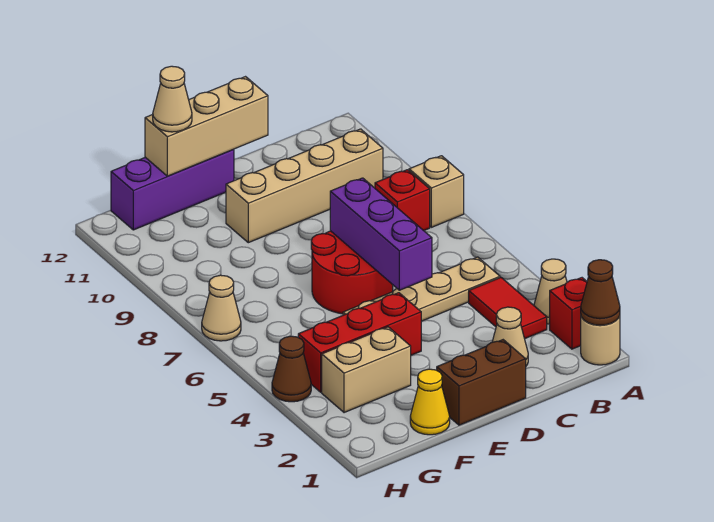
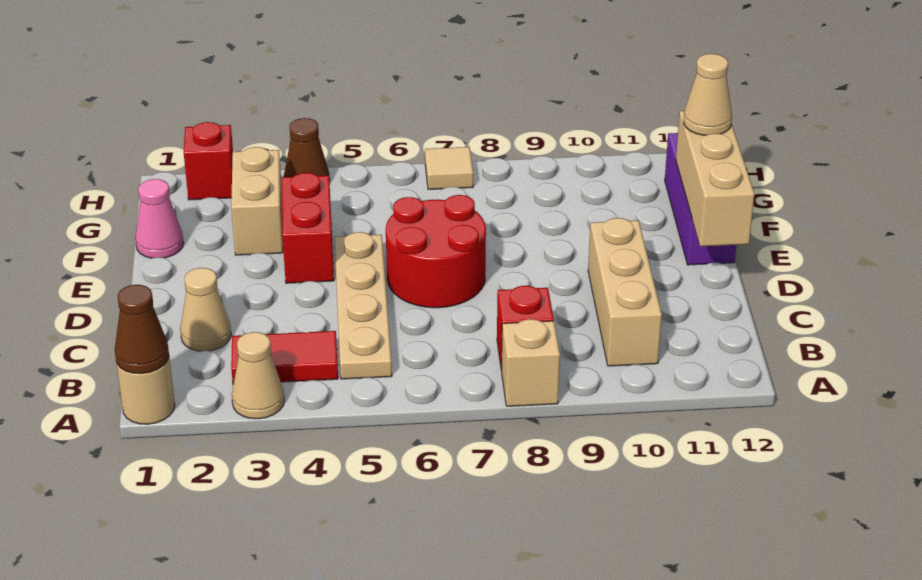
red brick A2 level 1 -> red brick H2 level 1
tan brick B10:E10 level 1 -> tan brick B10:D10 level 1
brown brick D1:E1 level 1 -> none
purple brick D5:D7 level 2 -> none
red brick E4:G4 level 1 -> red brick E4:F4 level 1
yellow cone F1 level 1 -> pink cone F1 level 1
tan cone H7 level 1 -> tan tile H7 level 1

